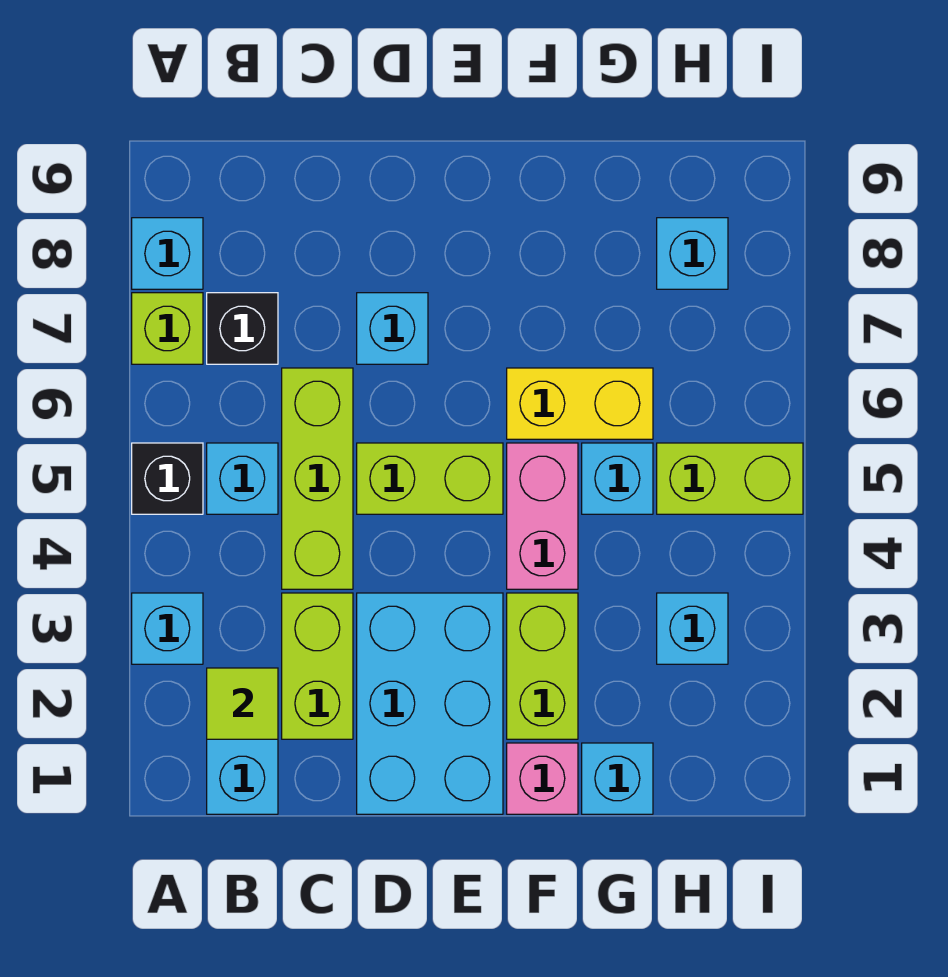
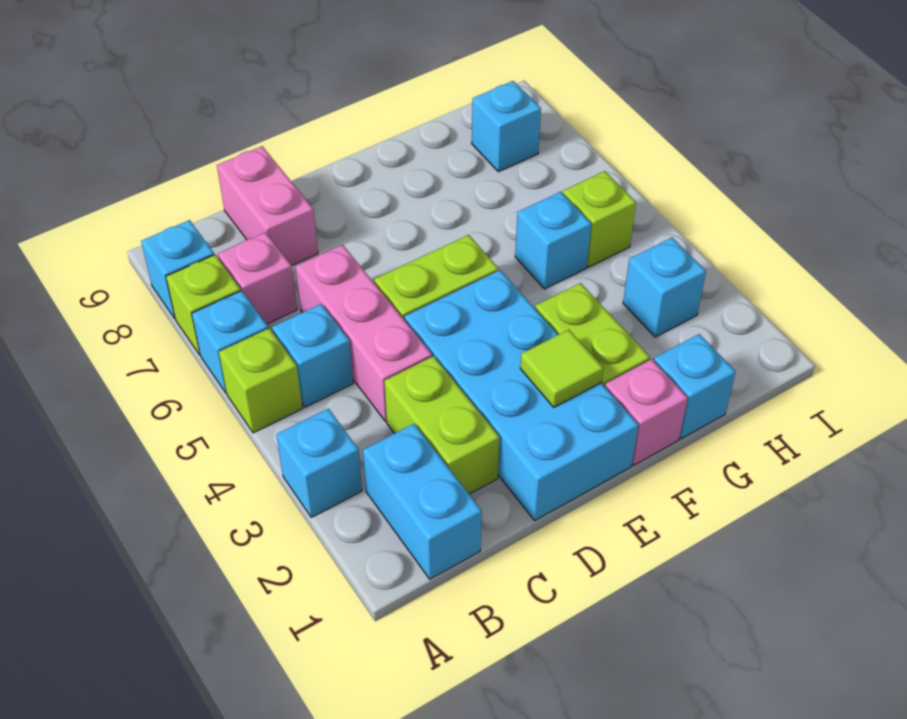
black brick A5 level 1 -> lime brick A5 level 1
lime tile B2 level 2 -> lime tile E2 level 2
black brick B7 level 1 -> pink brick B7 level 1
lime brick C4:C6 level 1 -> pink brick C4:C6 level 1
cyan brick D1:E3 level 1 -> cyan brick D1:E4 level 1
cyan brick D7 level 1 -> cyan brick A6 level 1
pink brick F4:F5 level 1 -> pink brick C8:C9 level 1
yellow brick F6:G6 level 1 -> none
lime brick H5:I5 level 1 -> lime brick H5 level 1

